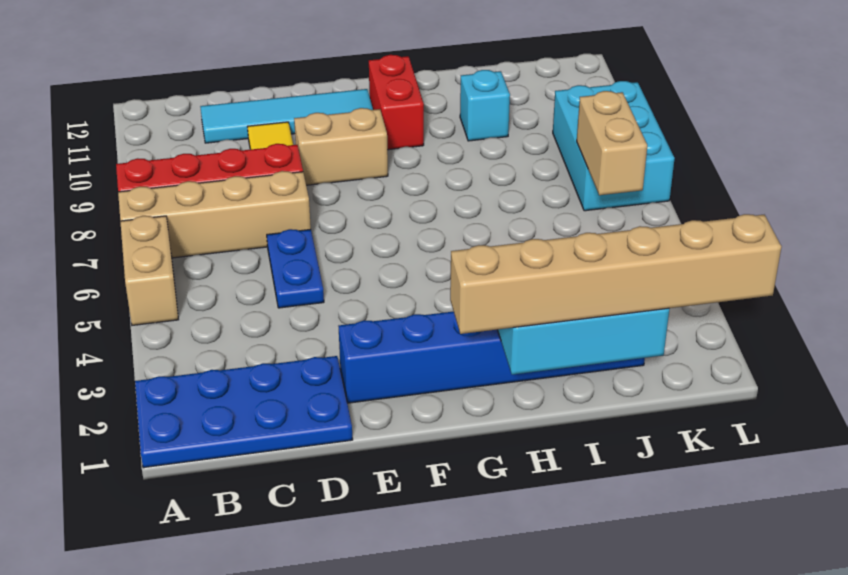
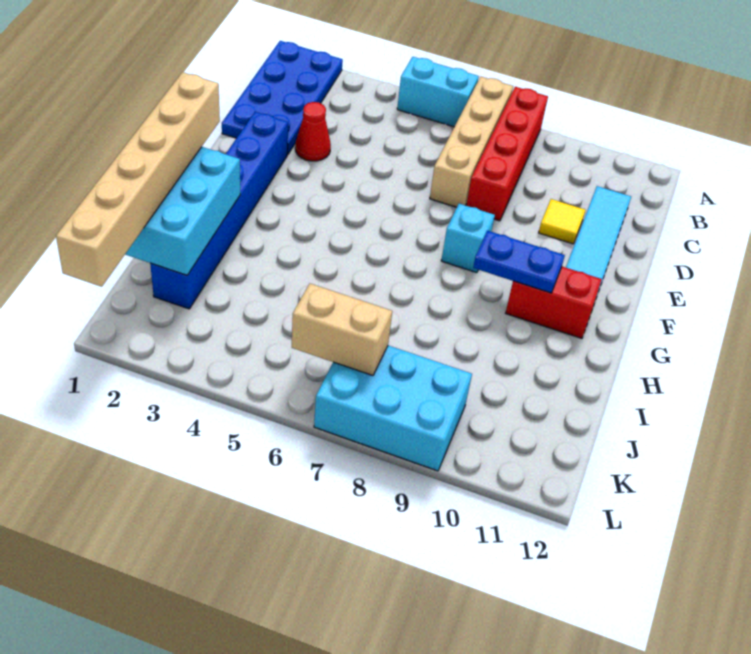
tan brick A5:A6 level 1 -> cyan brick A5:A6 level 1
none -> red cone D3 level 1
blue plate D5:D6 level 1 -> blue plate G9:G10 level 2
tan brick E9:F9 level 1 -> none
cyan brick I10 level 1 -> cyan brick F8 level 1

